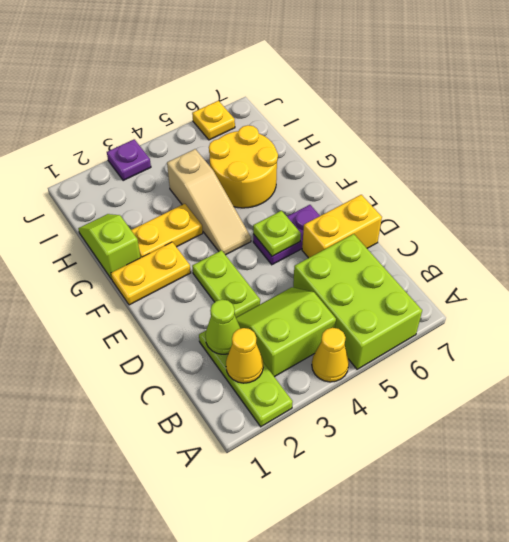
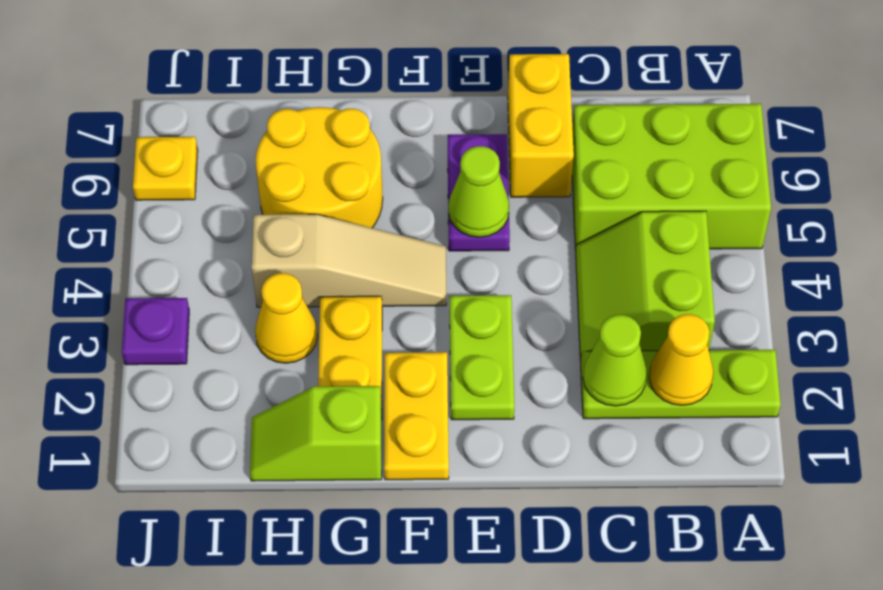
yellow cone A4 level 1 -> yellow cone H3 level 1
lime plate D3:E3 level 1 -> lime plate E2:E3 level 1
lime plate E5 level 2 -> lime cone E5 level 2

